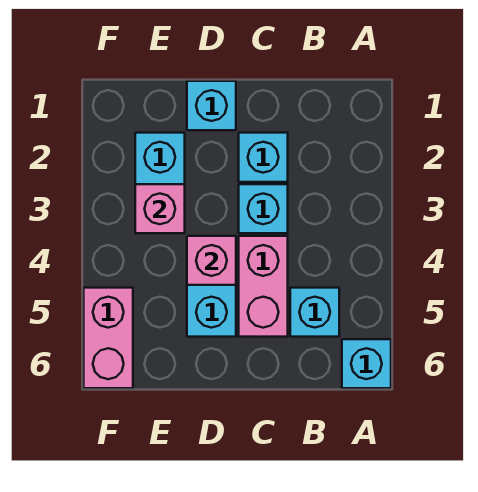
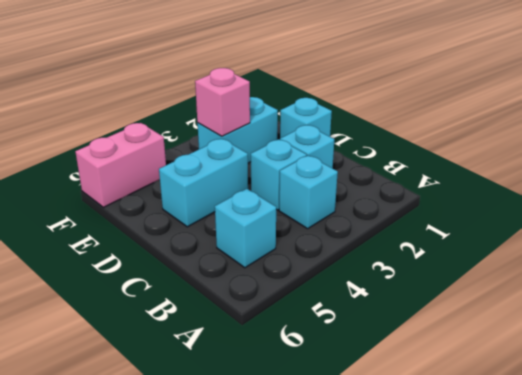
cyan brick A6 level 1 -> cyan brick B3 level 1
pink brick C4:C5 level 1 -> none
pink brick D4 level 2 -> none

